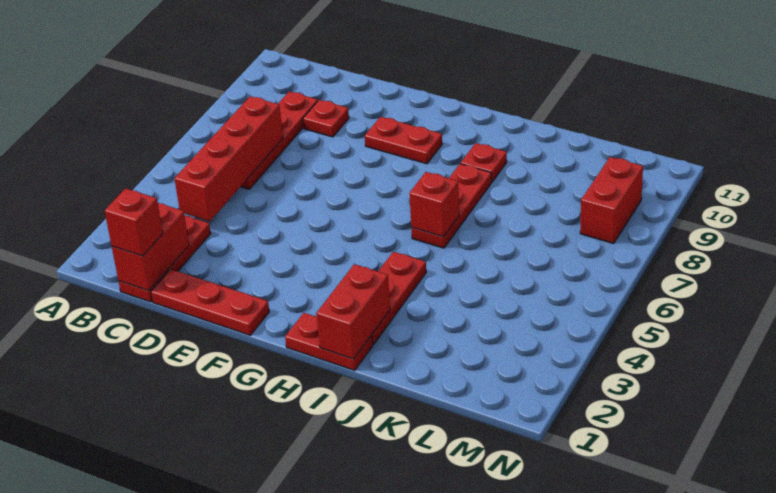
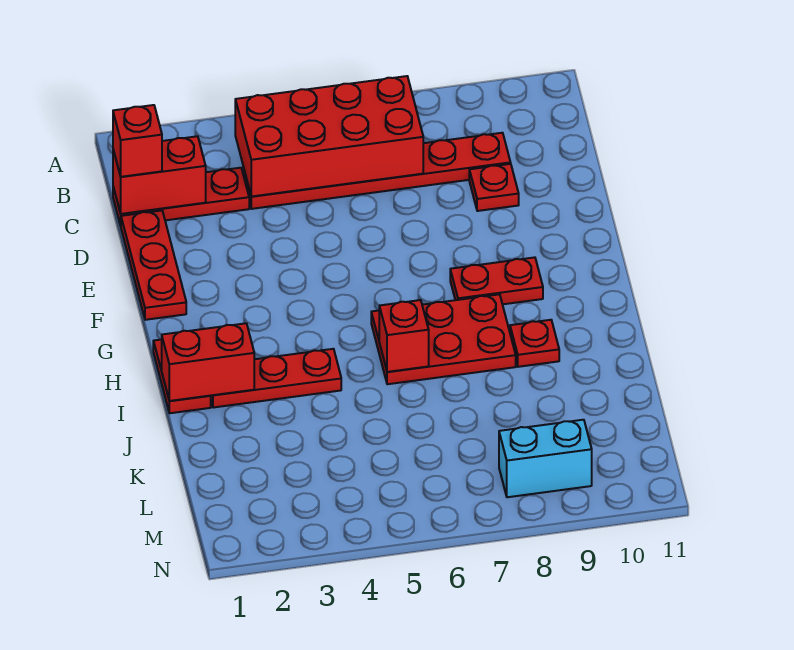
red brick C4:C7 level 2 -> red brick B4:C7 level 2
red plate C6:C9 level 1 -> red plate C4:C9 level 1
red plate F9:G9 level 1 -> red plate G8:G9 level 1
red plate I6:I8 level 1 -> red plate H6:I8 level 1
red brick M8:M9 level 1 -> cyan brick M8:M9 level 1

